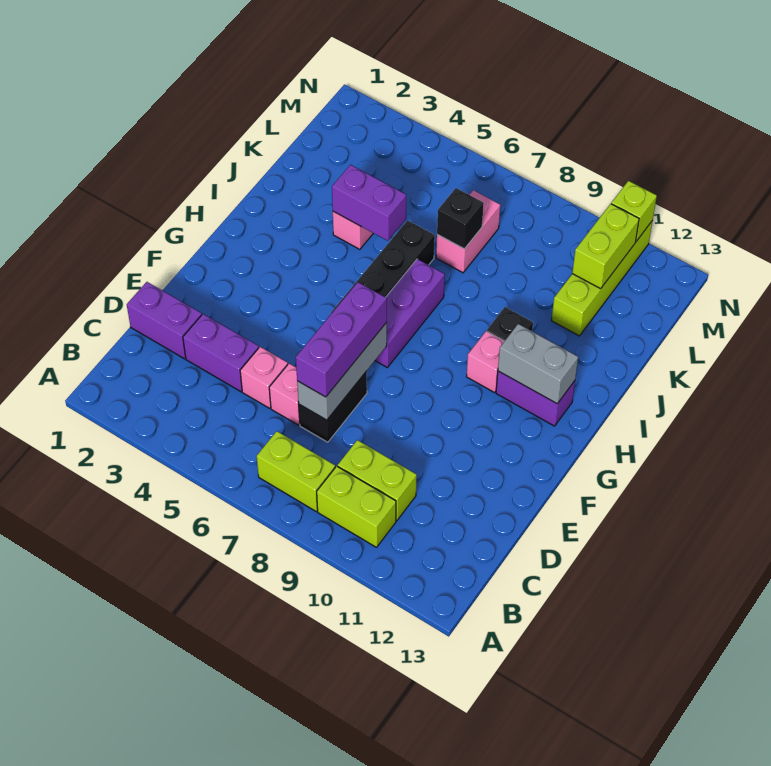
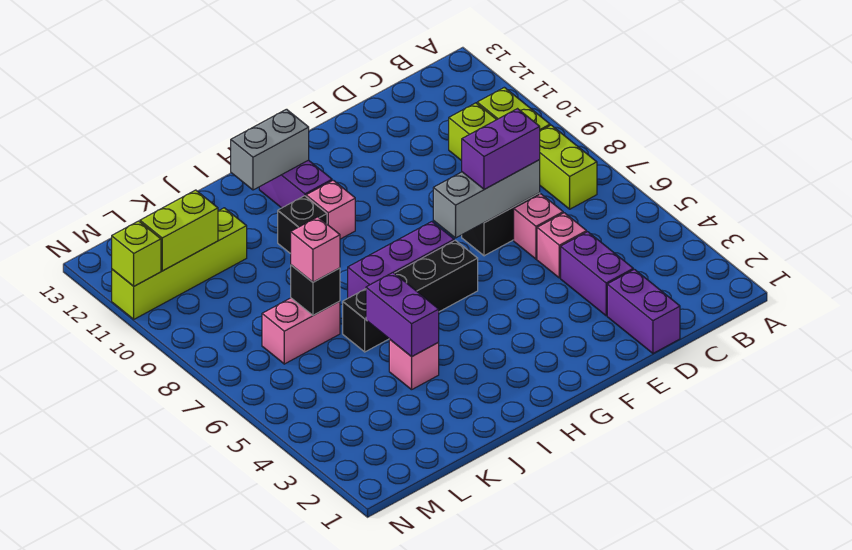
purple brick D7:F7 level 3 -> purple brick D7:E7 level 3
grey brick H11:H12 level 2 -> grey brick H12:I12 level 2
none -> pink brick K7 level 3

